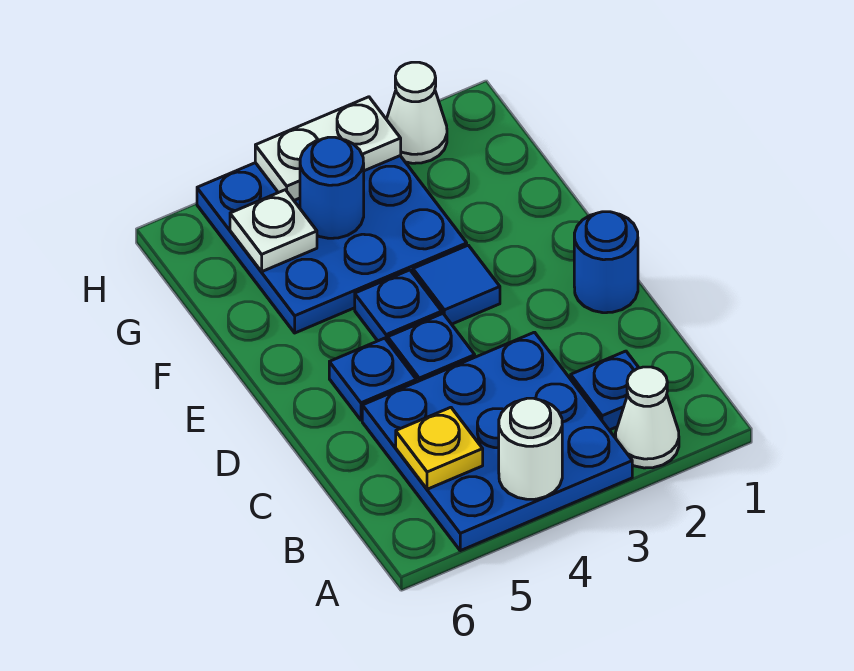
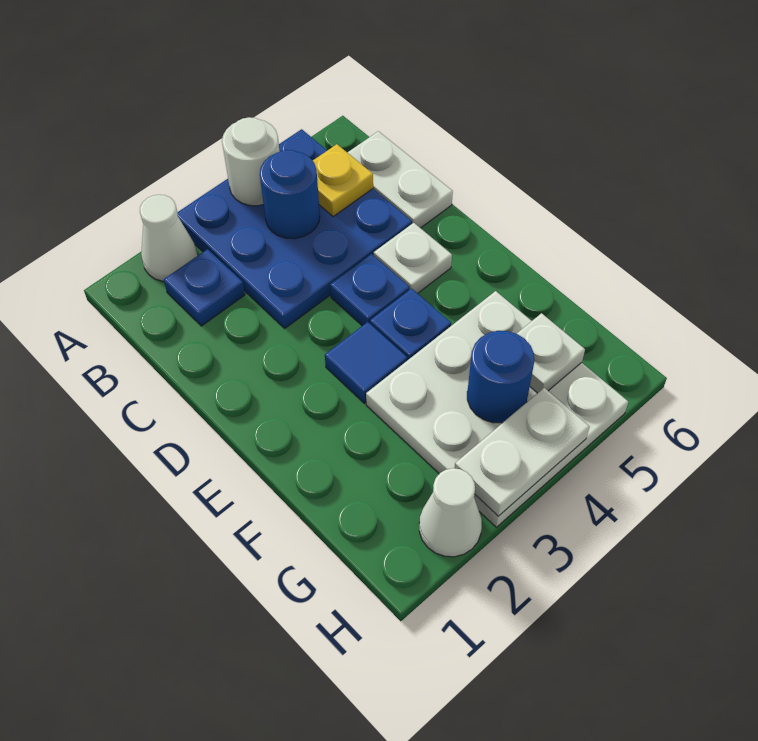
none -> white plate B6:C6 level 1
blue round brick D1 level 1 -> blue round brick B4 level 2
blue plate D5 level 1 -> white plate D5 level 1
blue plate F3:H5 level 1 -> white plate F3:H5 level 1

